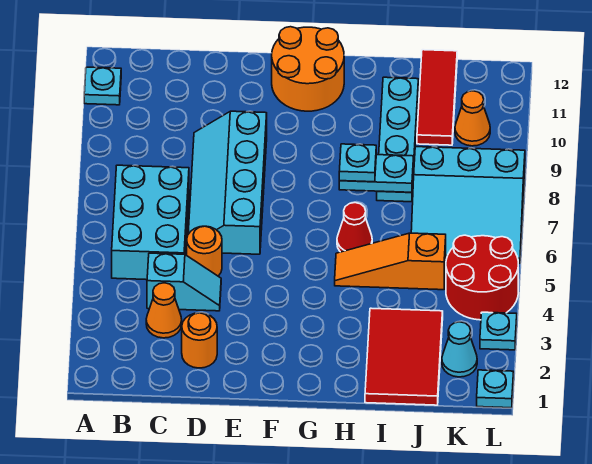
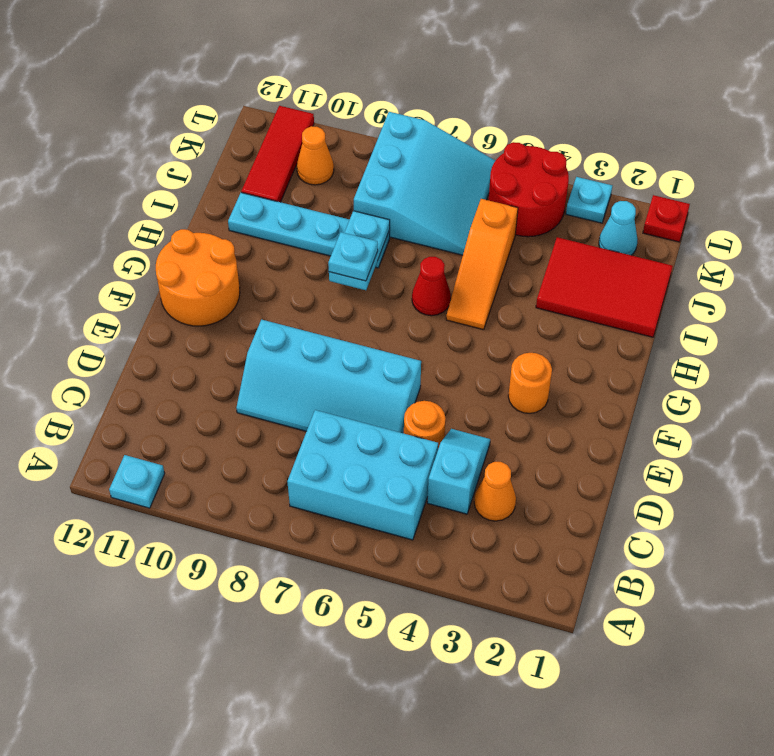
orange round brick D2 level 1 -> orange round brick F3 level 1
red tile J10:J12 level 1 -> red tile J11:L11 level 1
cyan plate L1 level 1 -> red plate L1 level 1

